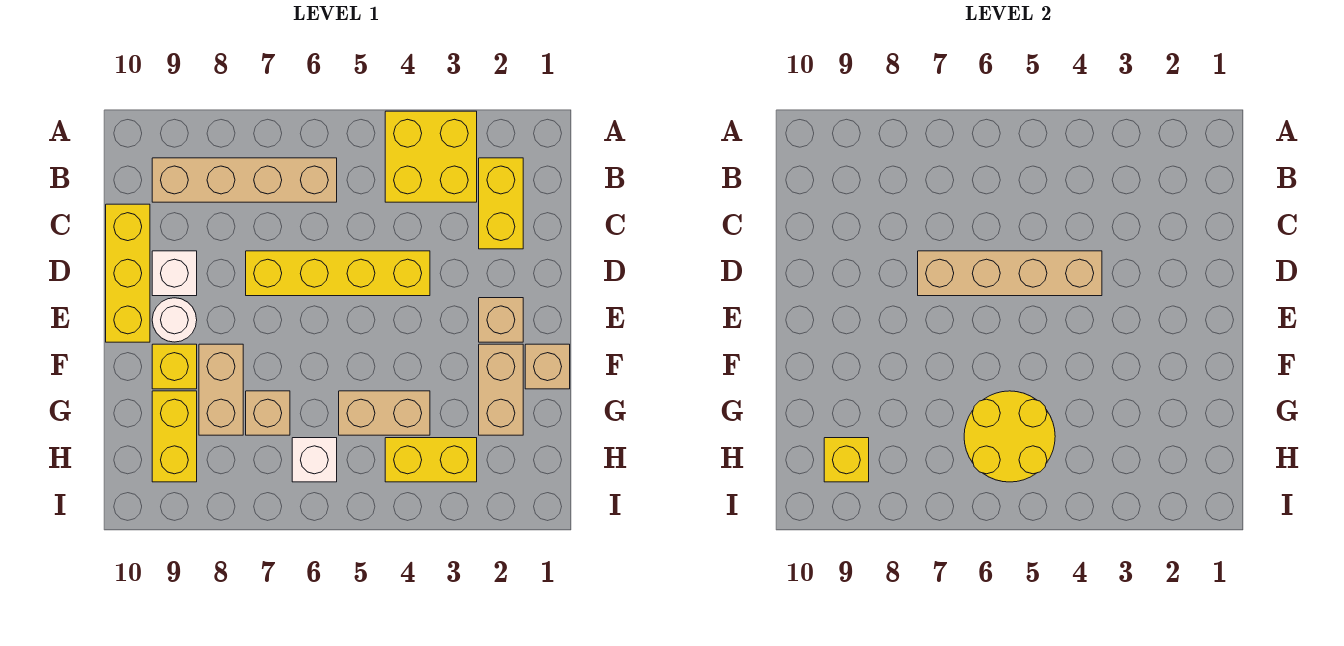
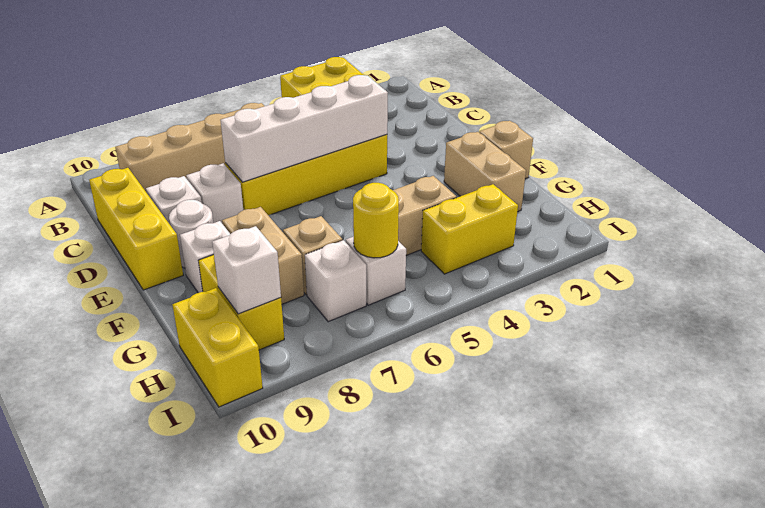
yellow brick B2:C2 level 1 -> yellow brick H10:I10 level 1
tan brick D4:D7 level 2 -> white brick D4:D7 level 2
none -> white brick D8 level 1
tan brick E2 level 1 -> none
yellow brick F9 level 1 -> white brick F9 level 1
yellow round brick G5:H6 level 2 -> yellow round brick H6 level 2
none -> white brick H7 level 1
yellow brick H9 level 2 -> white brick H9 level 2

